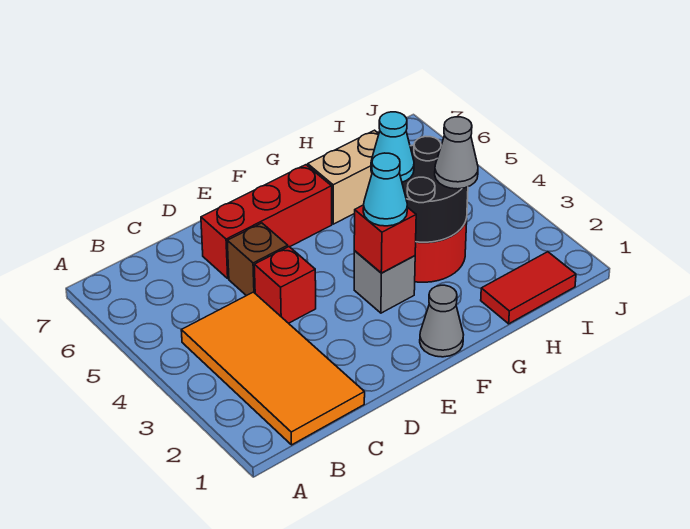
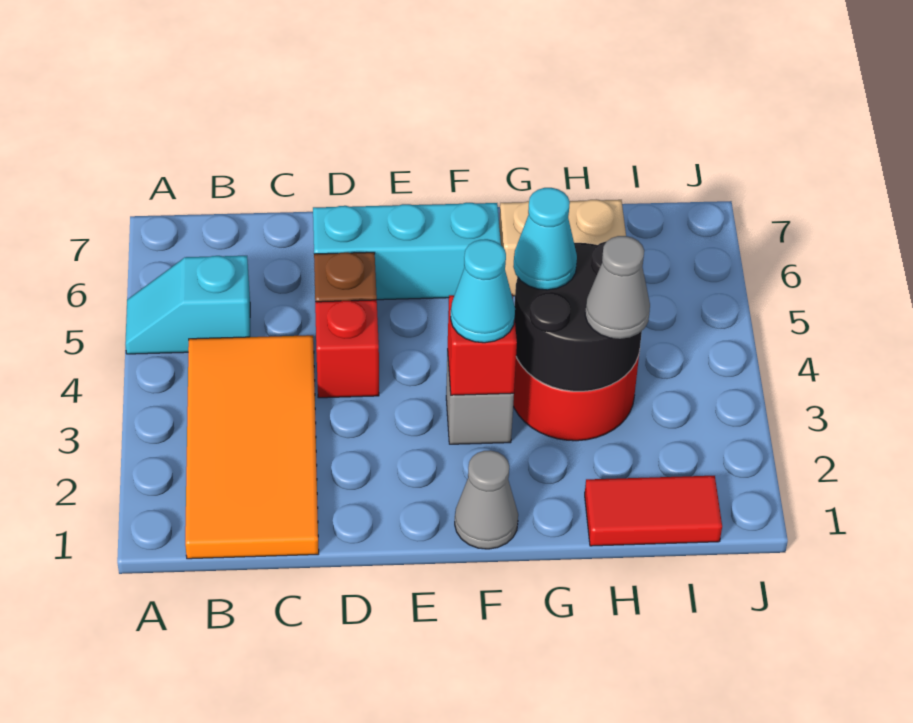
none -> cyan slope A5:B5 level 1 top B
red brick D6:F6 level 1 -> cyan brick D6:F6 level 1

